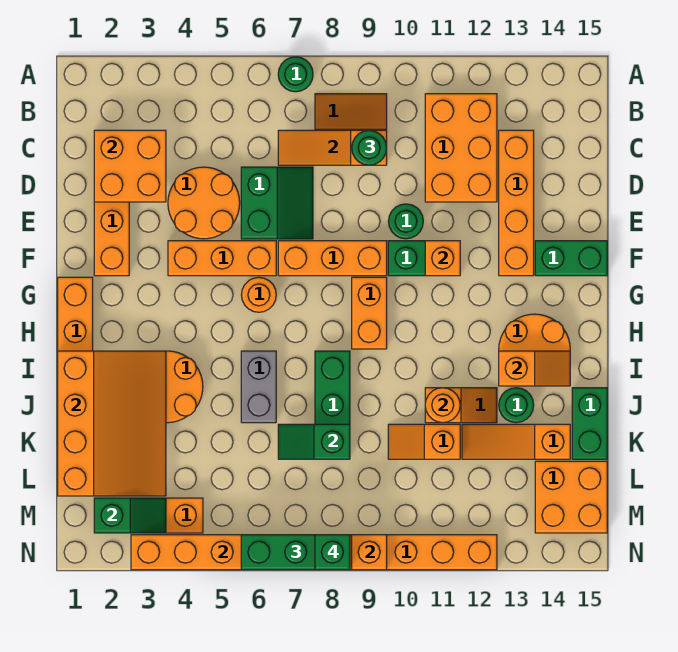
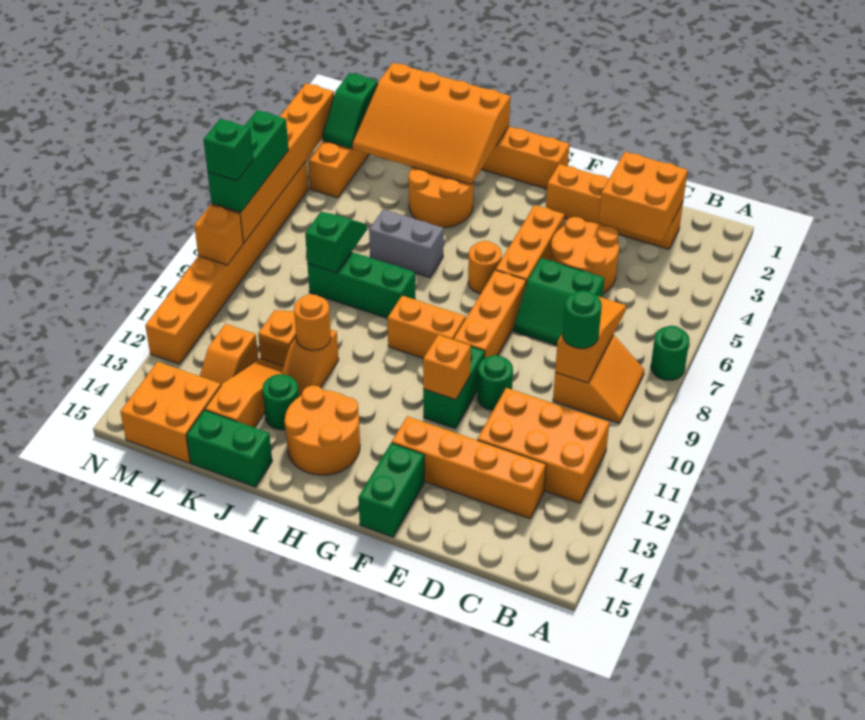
orange slope I13:I14 level 2 top 13 -> orange slope L12:L13 level 1 top 12

